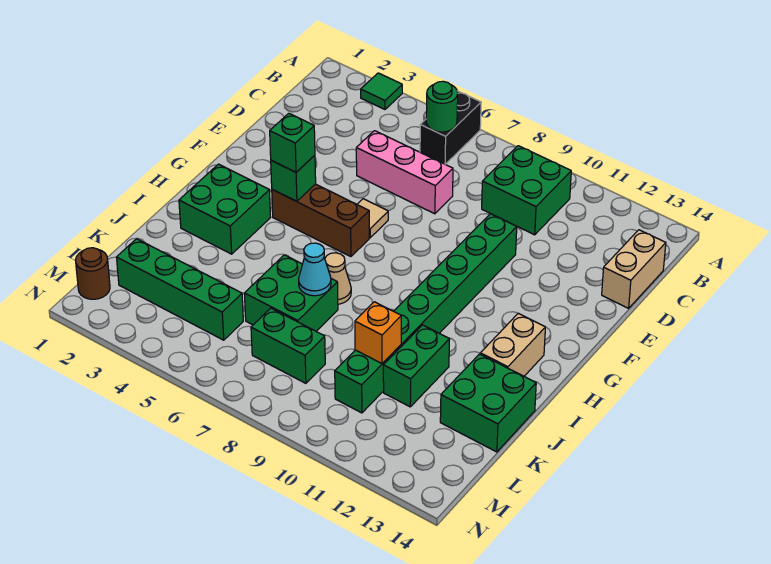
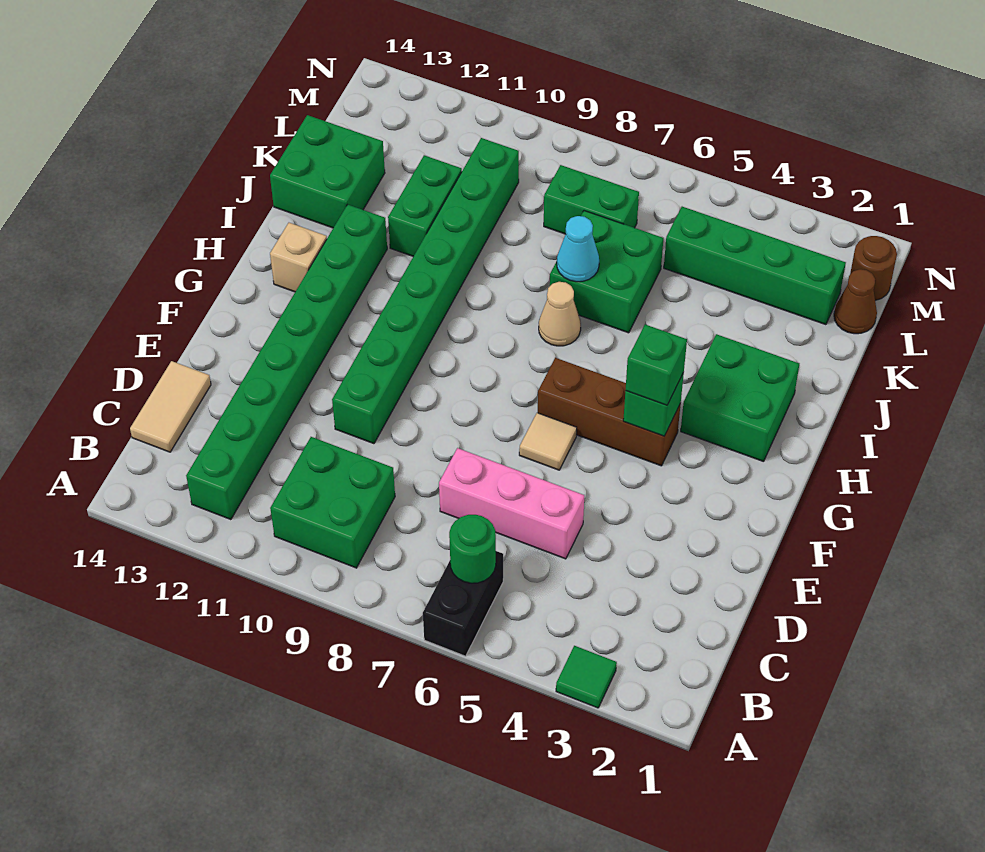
none -> green brick B12:I12 level 1
tan brick C14:D14 level 1 -> tan tile C14:D14 level 1
tan brick H13:I13 level 1 -> tan brick H13 level 1
orange brick K10 level 2 -> none
none -> brown cone L1 level 1

